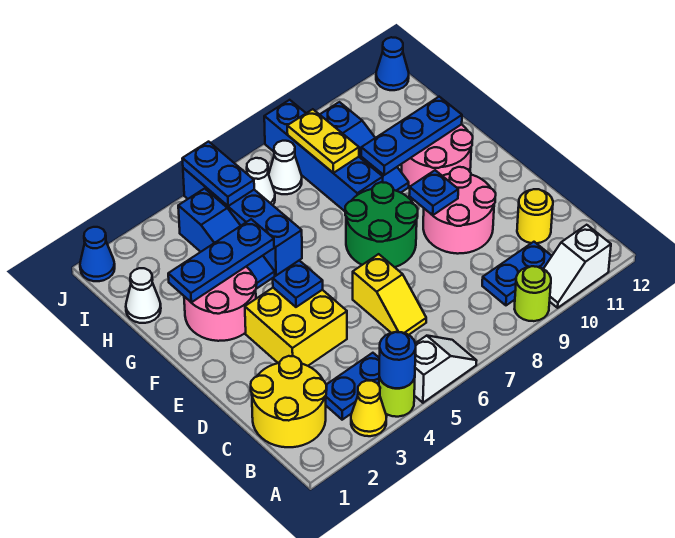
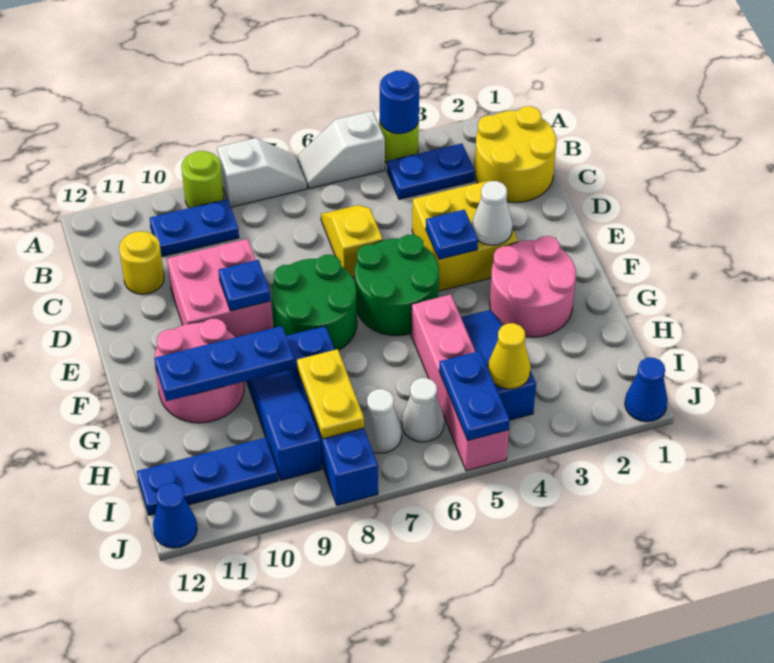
yellow cone A3 level 1 -> yellow cone I4 level 2
white slope A10:A11 level 1 top 11 -> white slope A7:A8 level 1 top 8
pink round brick D9:E10 level 1 -> pink brick D9:E10 level 1
none -> green round brick E5:F6 level 1
blue plate G2:G4 level 2 -> blue plate I10:I12 level 1
blue brick G5:J5 level 1 -> pink brick G5:J5 level 1
white cone H1 level 1 -> white cone E3 level 2

